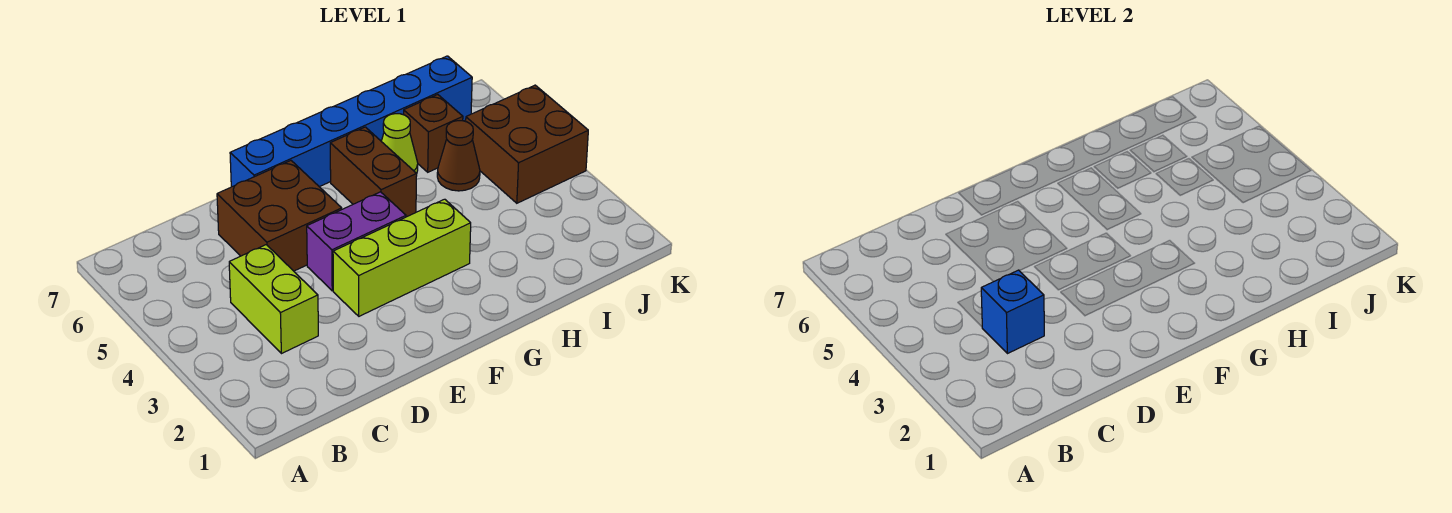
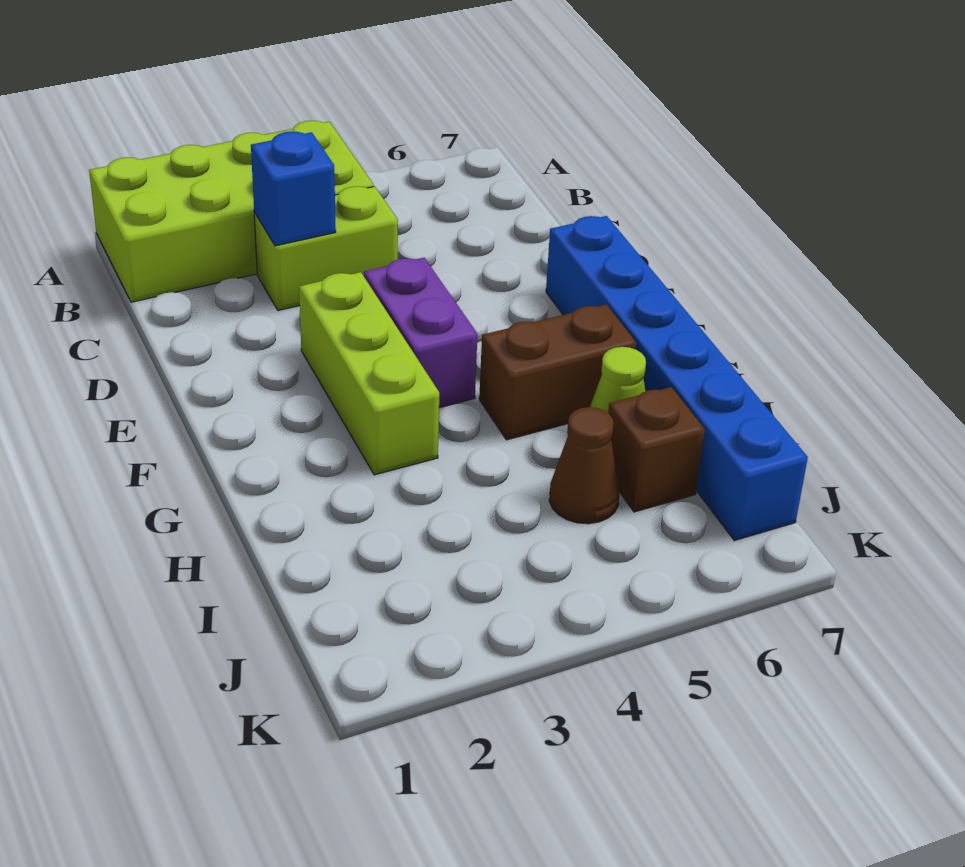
none -> lime brick A1:B4 level 1
brown brick D5:E6 level 1 -> none
brown brick J4:K5 level 1 -> none

